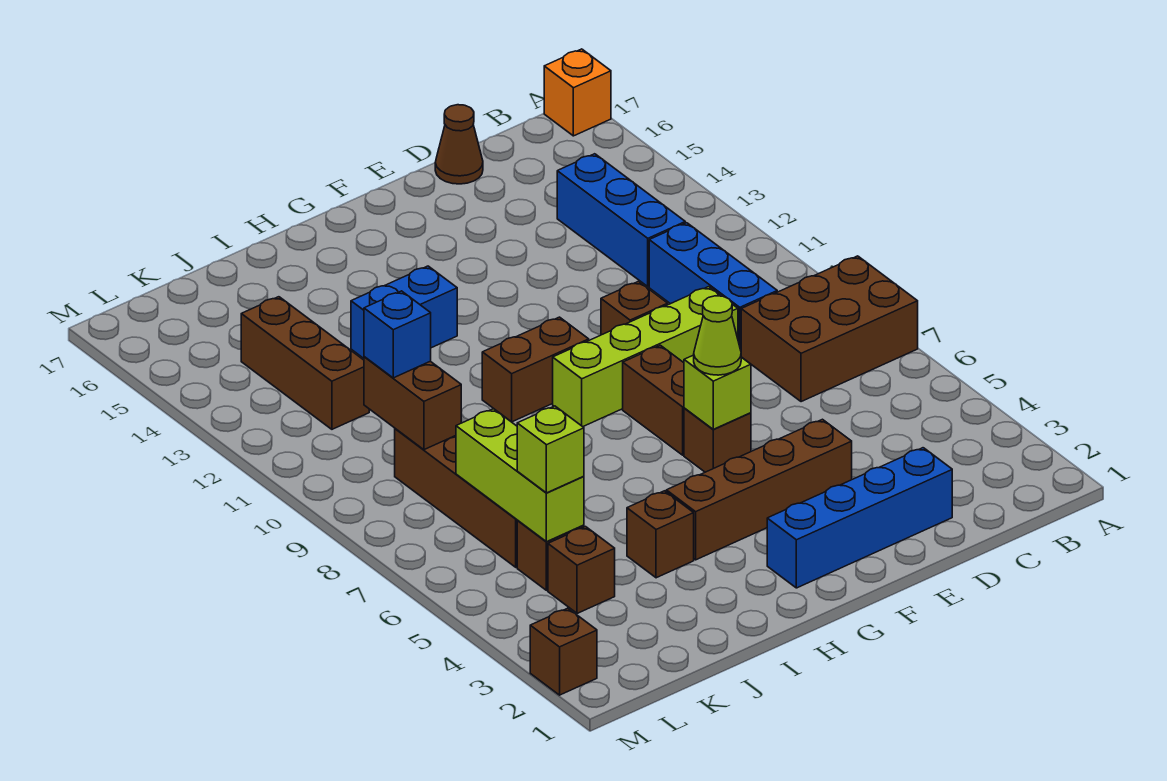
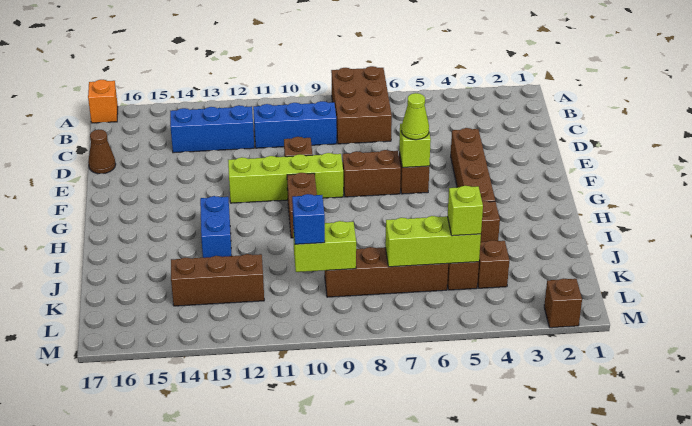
blue brick D2:G2 level 1 -> none
lime brick D9:G9 level 1 -> lime brick F9:F12 level 1
brown brick K9:K10 level 2 -> lime brick K9:K10 level 2

